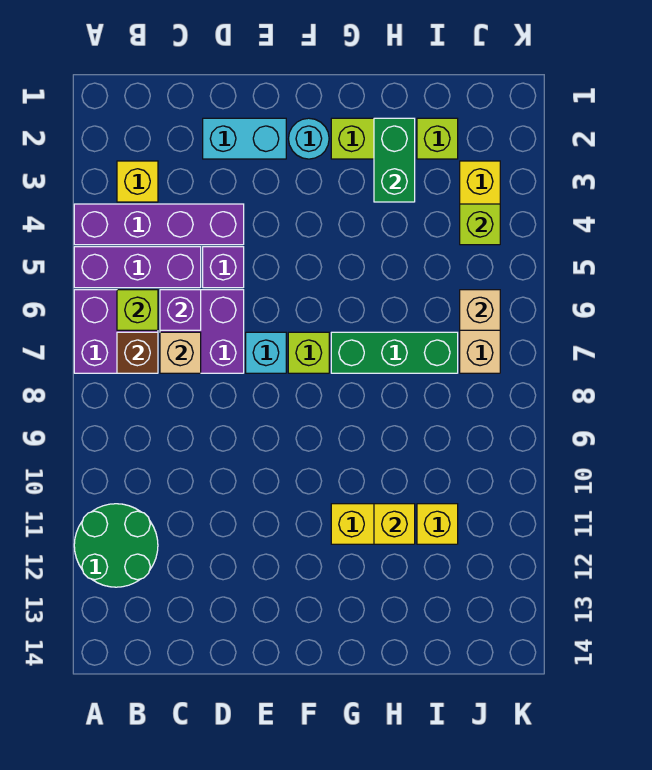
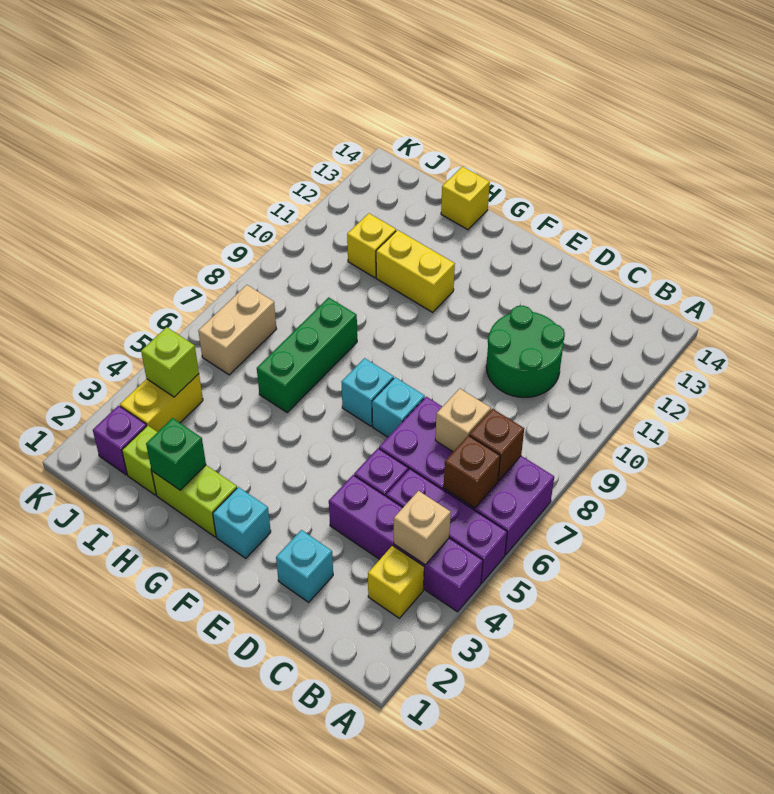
green round brick A11:B12 level 1 -> green round brick C10:D11 level 1
lime brick B6 level 2 -> brown brick B6 level 2
purple brick C6 level 2 -> purple brick J2 level 1
cyan brick D2:E2 level 1 -> cyan brick D2 level 1
cyan round brick F2 level 1 -> cyan brick F2 level 1
lime brick F7 level 1 -> cyan brick F7 level 1
green brick G7:I7 level 1 -> green brick H6:H8 level 1
green brick H2:H3 level 2 -> green brick H2 level 2
yellow brick H11 level 2 -> yellow brick H14 level 1
tan brick J6 level 2 -> tan brick B4 level 2

